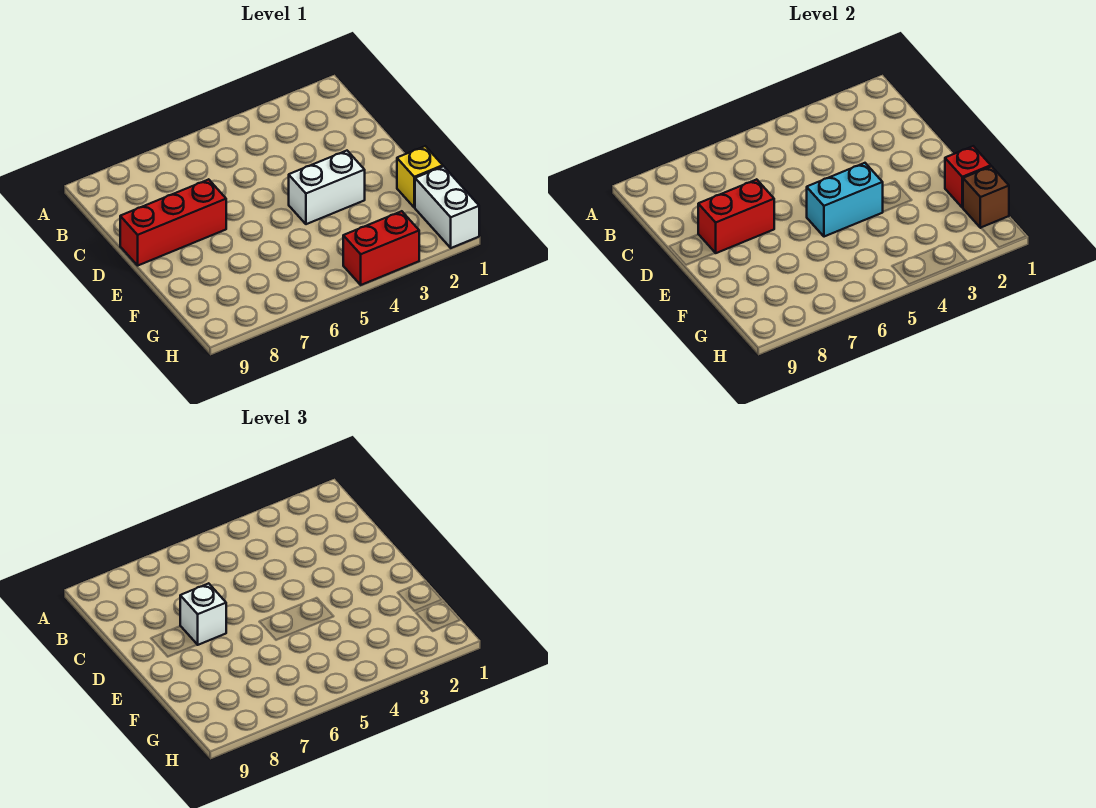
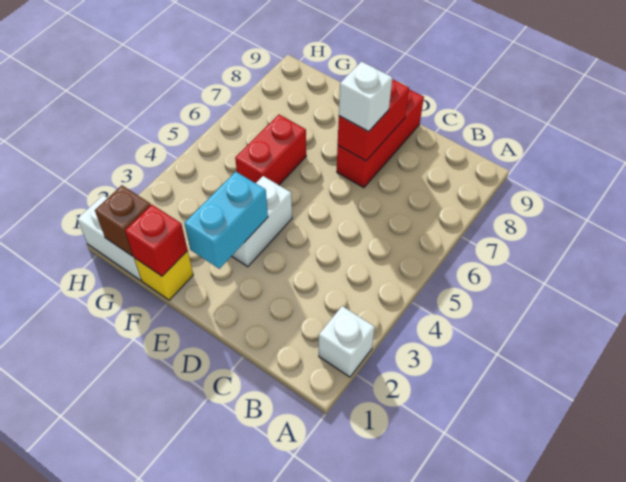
none -> white brick A2 level 1
cyan brick E4:E5 level 2 -> cyan brick E2:E3 level 2
red brick H3:H4 level 1 -> red brick F5:F6 level 1

